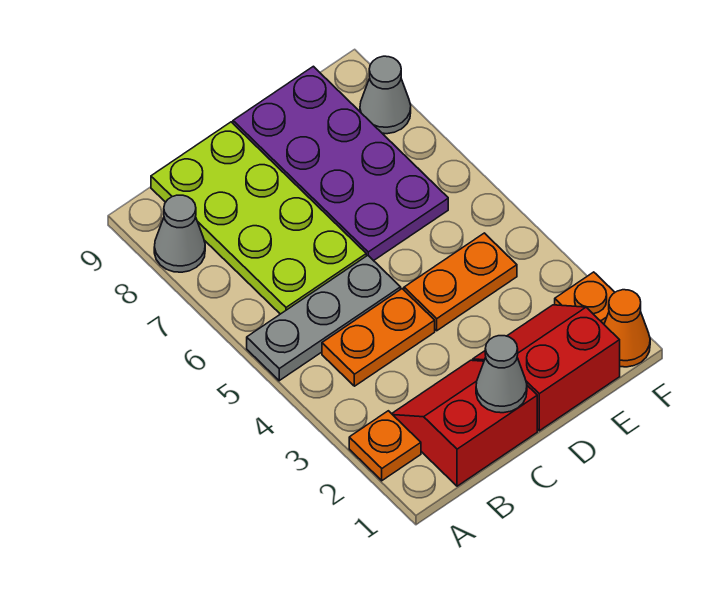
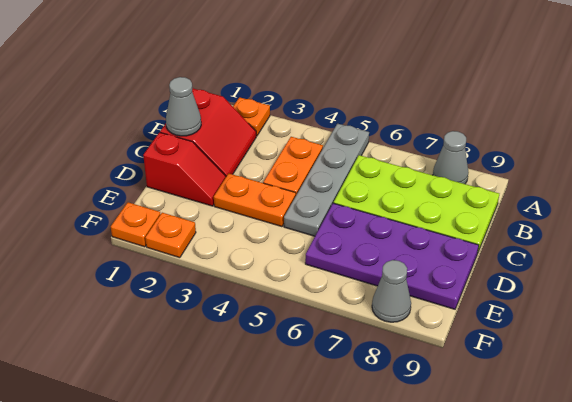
grey plate A5:C5 level 1 -> grey plate A5:D5 level 1
red slope D1:E2 level 1 top 1 -> red slope D1:D2 level 1 top 1
orange plate D4:E4 level 1 -> orange plate D3:D4 level 1
orange cone F1 level 1 -> orange plate F1 level 1

